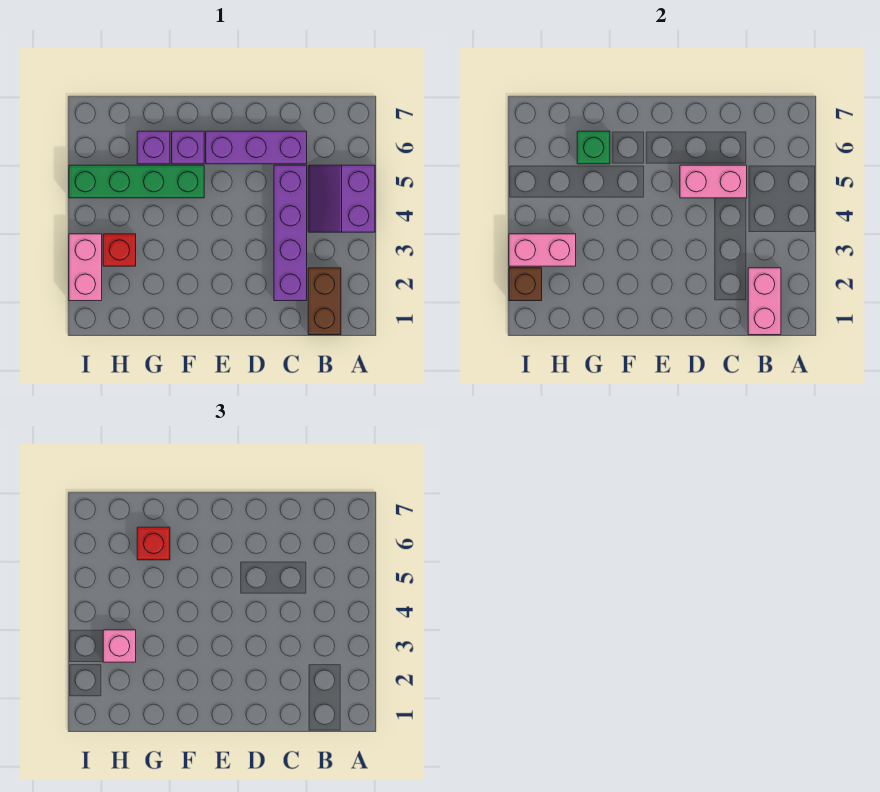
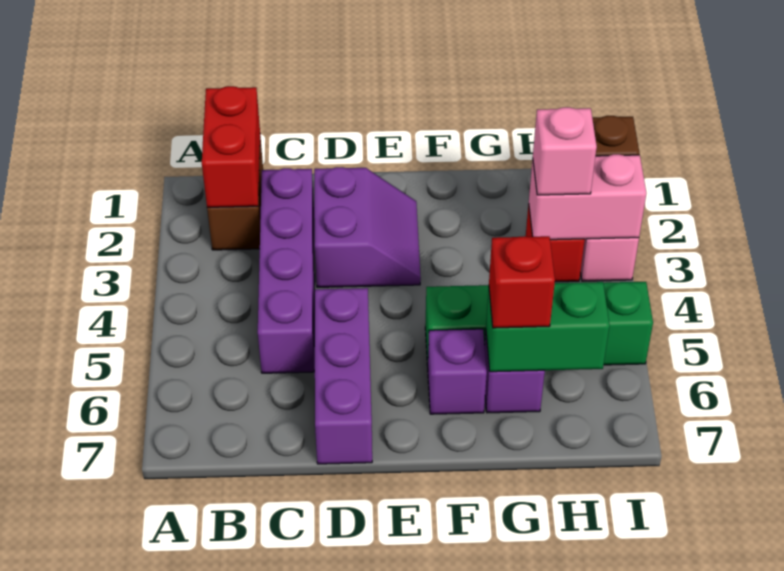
purple slope A4:B5 level 1 top A -> purple slope D2:E3 level 1 top D
pink brick B1:B2 level 2 -> red brick B1:B2 level 2
pink brick C5:D5 level 2 -> none
purple brick C6:E6 level 1 -> purple brick D5:D7 level 1
green brick G6 level 2 -> green brick G6:H6 level 2

